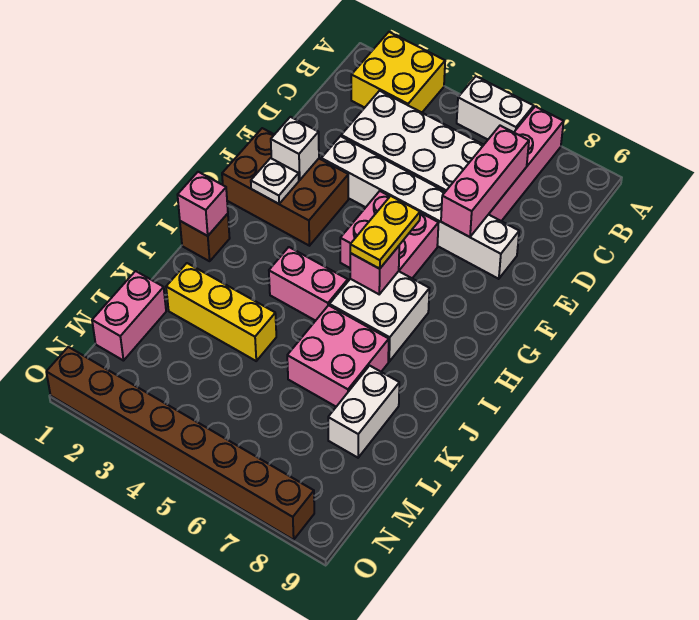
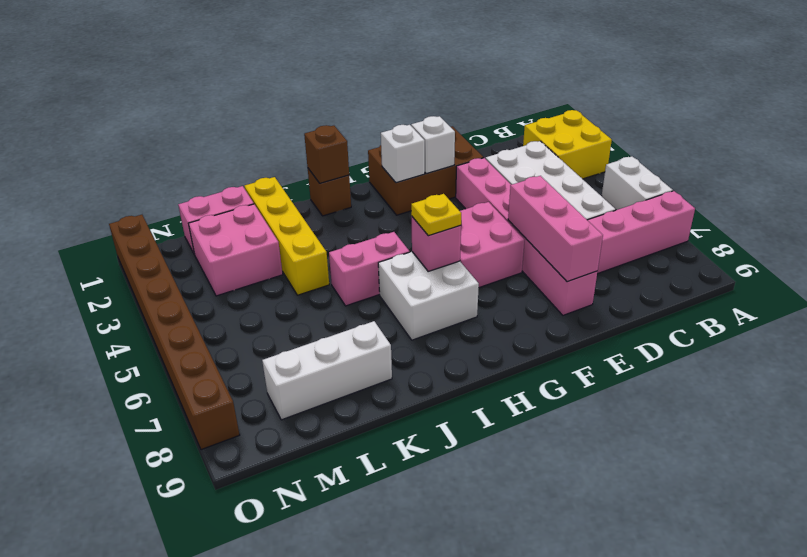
pink brick C7:E7 level 2 -> pink brick E6:E8 level 2
white brick E3:E8 level 1 -> pink brick E3:E8 level 1
brown brick F1:G3 level 1 -> brown brick E1:G2 level 1
white plate G2 level 2 -> white brick G2 level 2
yellow plate G6:H6 level 3 -> yellow plate H6 level 3
pink brick I1 level 2 -> brown brick I1 level 2
pink brick I4:I5 level 1 -> pink brick I5:J5 level 1
pink brick J6:K7 level 1 -> pink brick L2:M3 level 1
yellow brick K2:K4 level 1 -> yellow brick K1:K4 level 1
white brick K8:L8 level 1 -> white brick K8:M8 level 1

